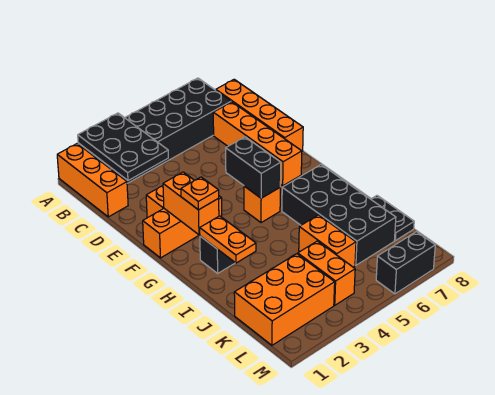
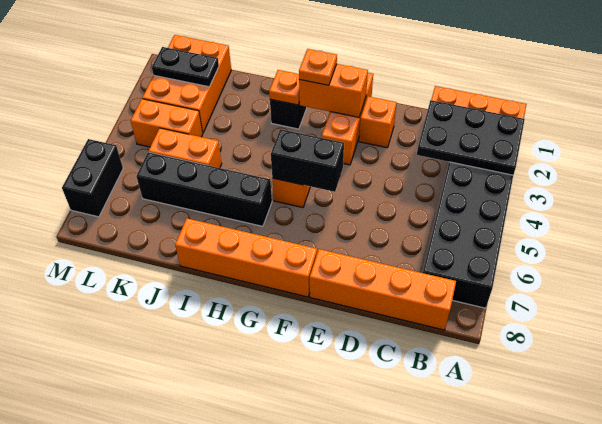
orange brick C7:F7 level 1 -> orange brick F8:I8 level 1
orange plate H2:I2 level 2 -> orange plate H2 level 2
black brick H6:K7 level 1 -> black brick H6:K6 level 1
black plate J8:K8 level 1 -> black plate K2:L2 level 2

